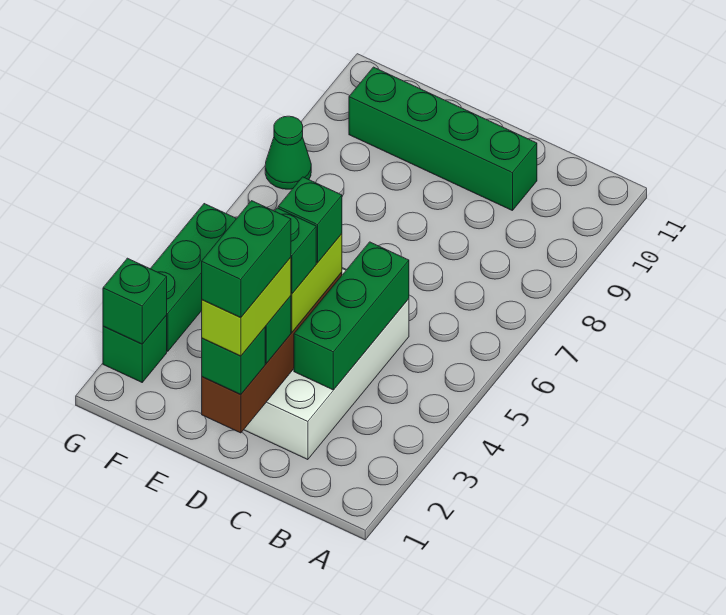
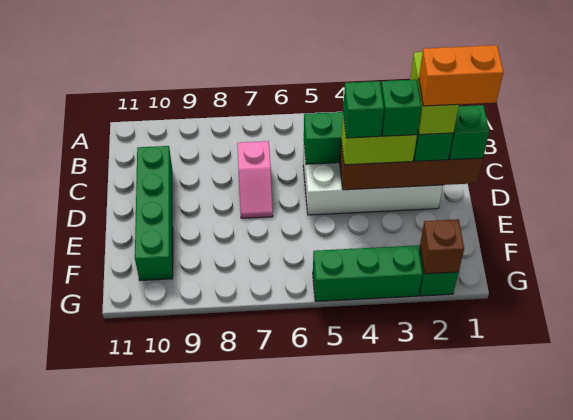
none -> pink slope C7:D7 level 1 top C
lime brick D1:D2 level 4 -> lime brick C2:D2 level 4
green brick D1:D2 level 5 -> orange brick D1:D2 level 5
green brick G2 level 2 -> brown brick G2 level 2
green cone G8 level 1 -> none

